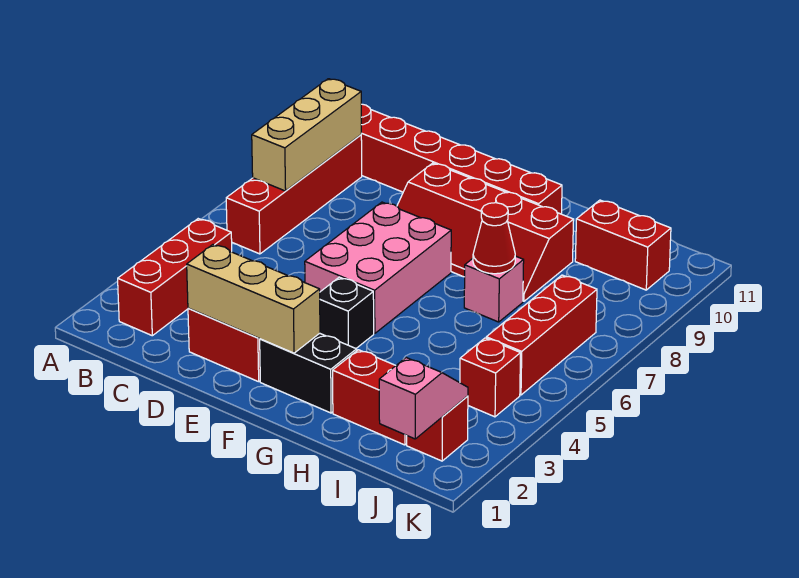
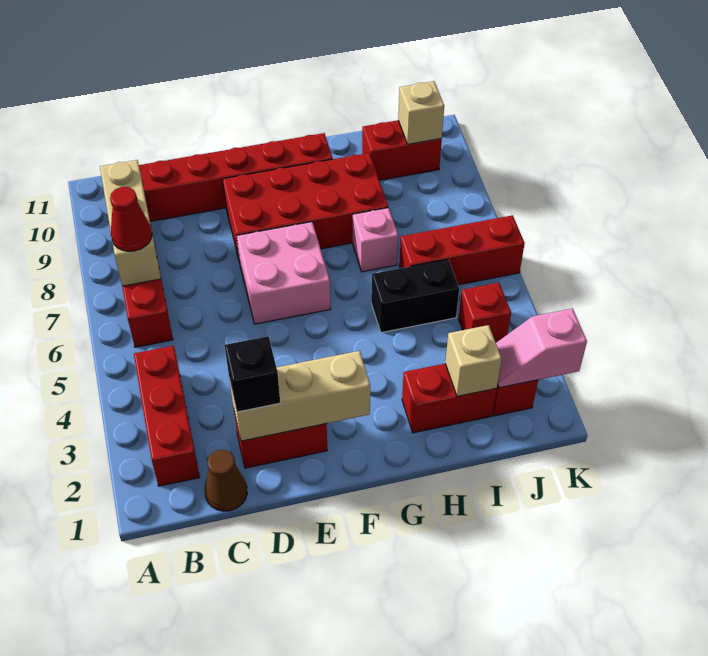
none -> brown cone C1 level 1
pink brick E5:F7 level 1 -> pink brick E6:F7 level 1
red slope E8:H9 level 1 top 9 -> red brick E8:H9 level 1
black brick F2:G2 level 1 -> black brick H5:I5 level 1
black brick F4 level 1 -> black brick D2 level 3
red cone H7 level 2 -> red cone B7 level 3
none -> tan brick I2 level 2
pink slope J1:J2 level 2 top 1 -> pink slope J2:K2 level 2 top K
red brick J5:J7 level 1 -> red brick I6:K6 level 1
none -> tan brick J10 level 2

